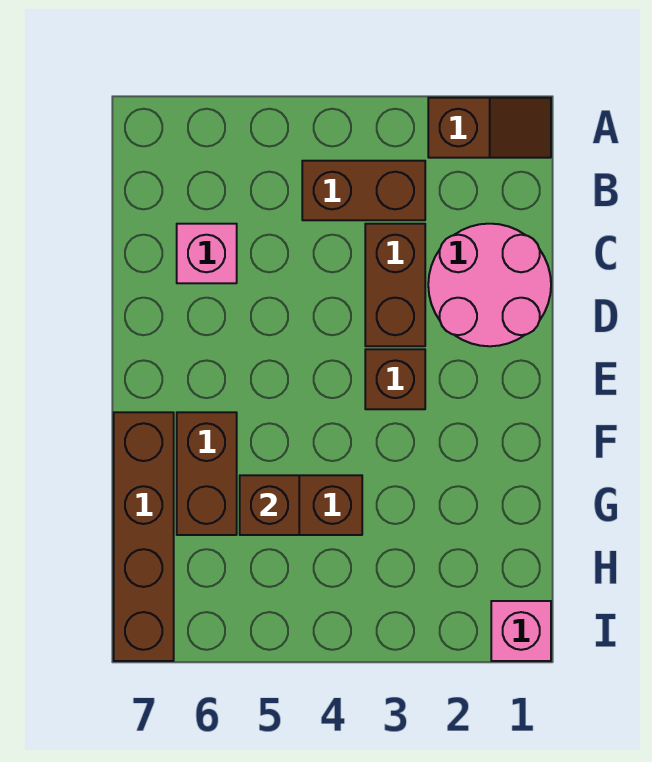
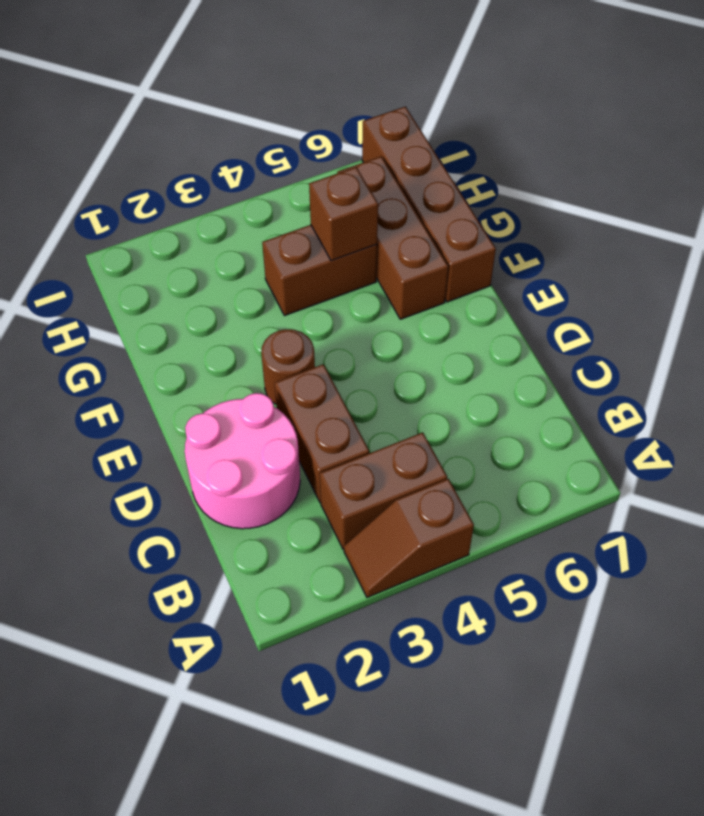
brown slope A1:A2 level 1 top 2 -> brown slope A3:A4 level 1 top 4
pink brick C6 level 1 -> none
brown brick E3 level 1 -> brown round brick E3 level 1
brown brick F6:G6 level 1 -> brown brick F6:H6 level 1
pink brick I1 level 1 -> none

